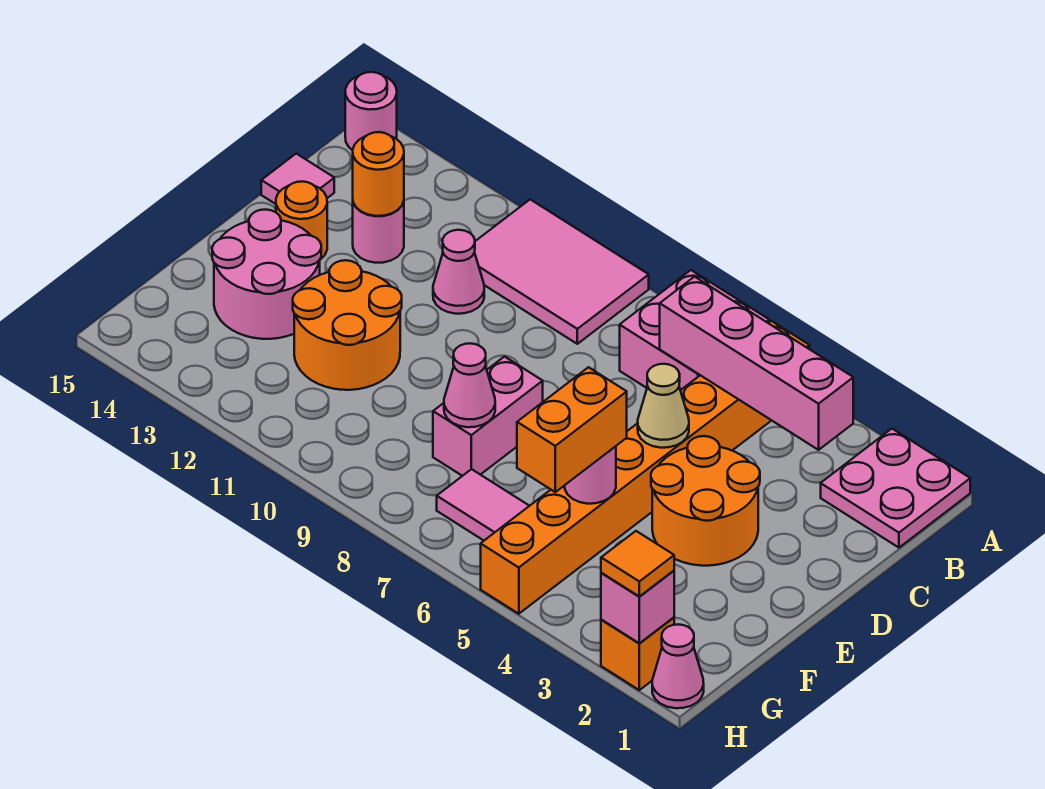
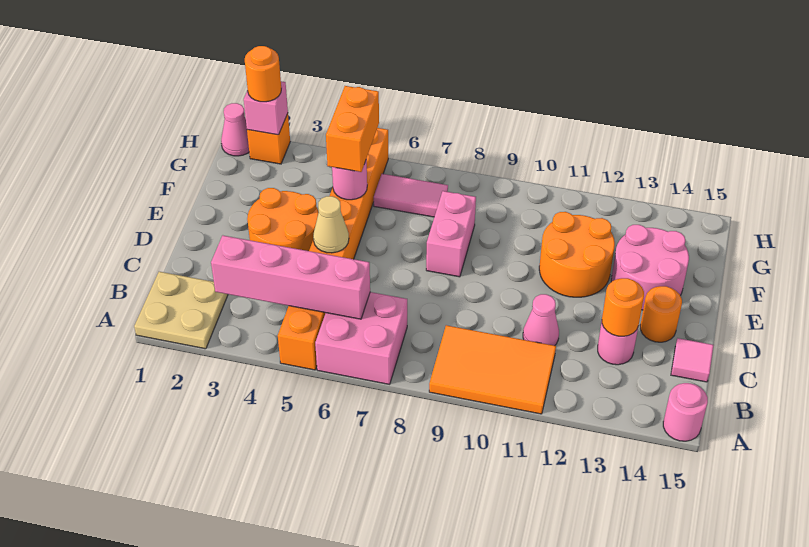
pink plate A1:B2 level 1 -> tan plate A1:B2 level 1
pink tile A9:B11 level 1 -> orange tile A9:B11 level 1
pink cone F8 level 2 -> none
orange tile H2 level 3 -> orange round brick H2 level 3

